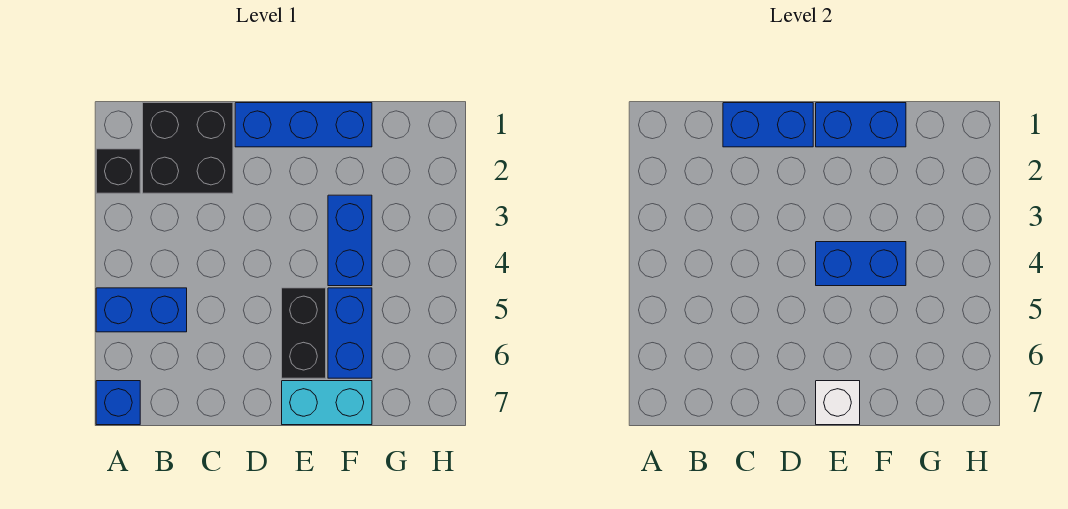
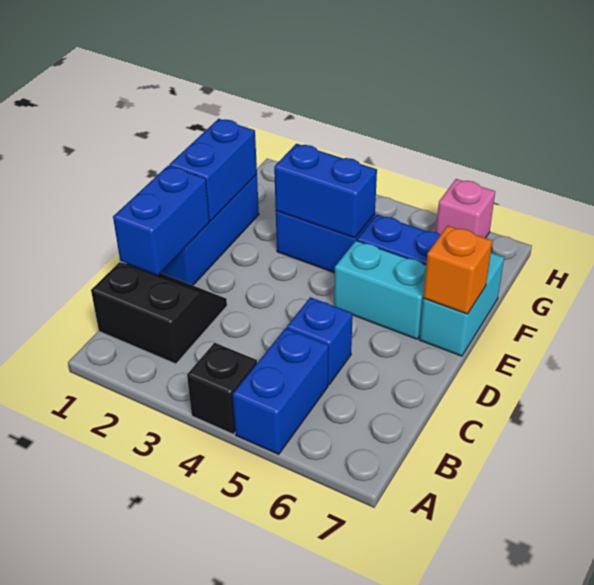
black brick A2 level 1 -> black brick A4 level 1
blue brick A7 level 1 -> blue brick C5 level 1
black brick B1:C2 level 1 -> black slope B1:C2 level 1 top B
blue brick E4:F4 level 2 -> blue brick F3:F4 level 2
black brick E5:E6 level 1 -> cyan brick E5:E6 level 1
white brick E7 level 2 -> orange brick E7 level 2
none -> pink brick H6 level 1

